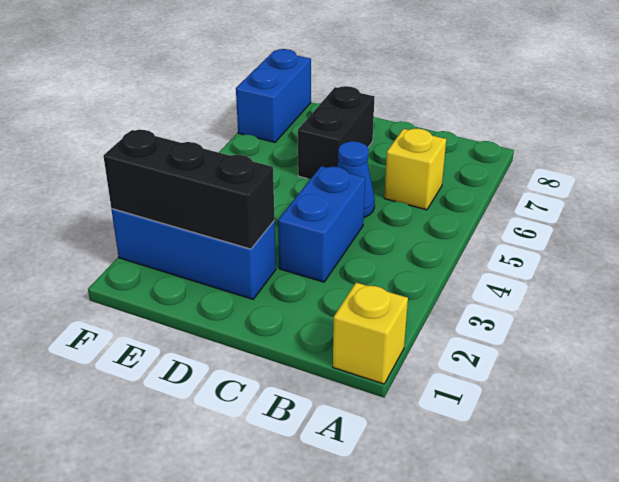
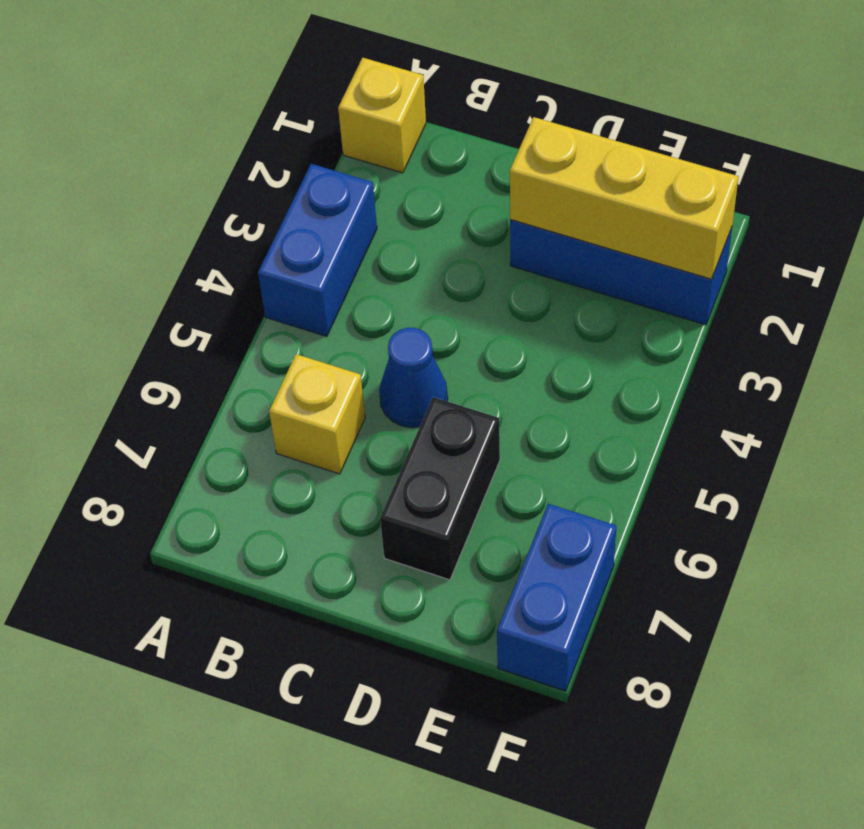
blue brick C3:C4 level 1 -> blue brick A3:A4 level 1
black brick D2:F2 level 2 -> yellow brick D2:F2 level 2

